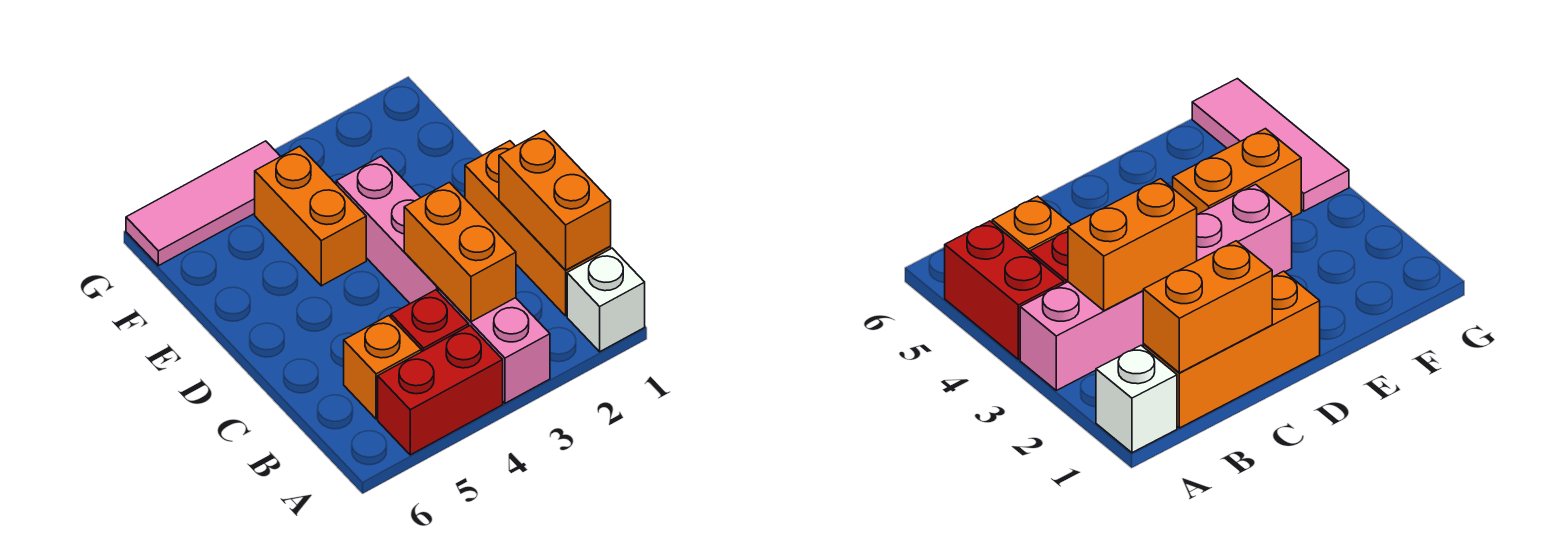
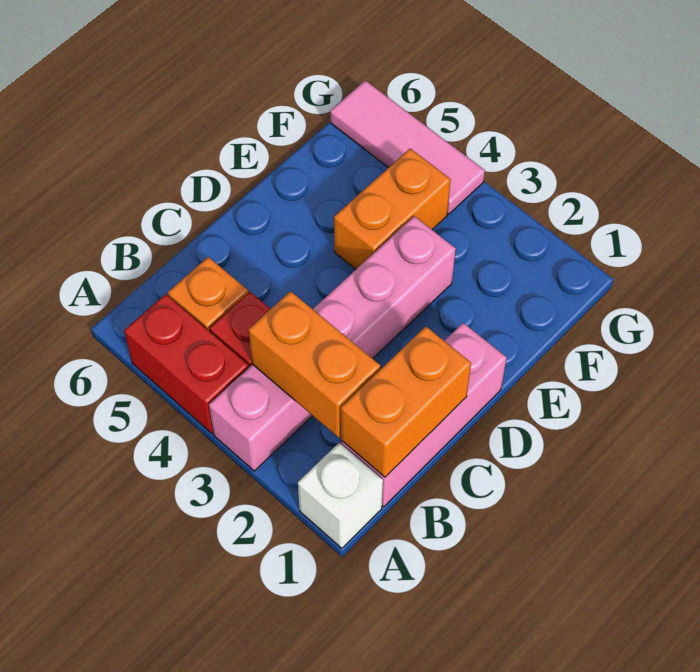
orange brick B1:D1 level 1 -> pink brick B1:D1 level 1
orange brick B3:C3 level 2 -> orange brick B2:B3 level 2

